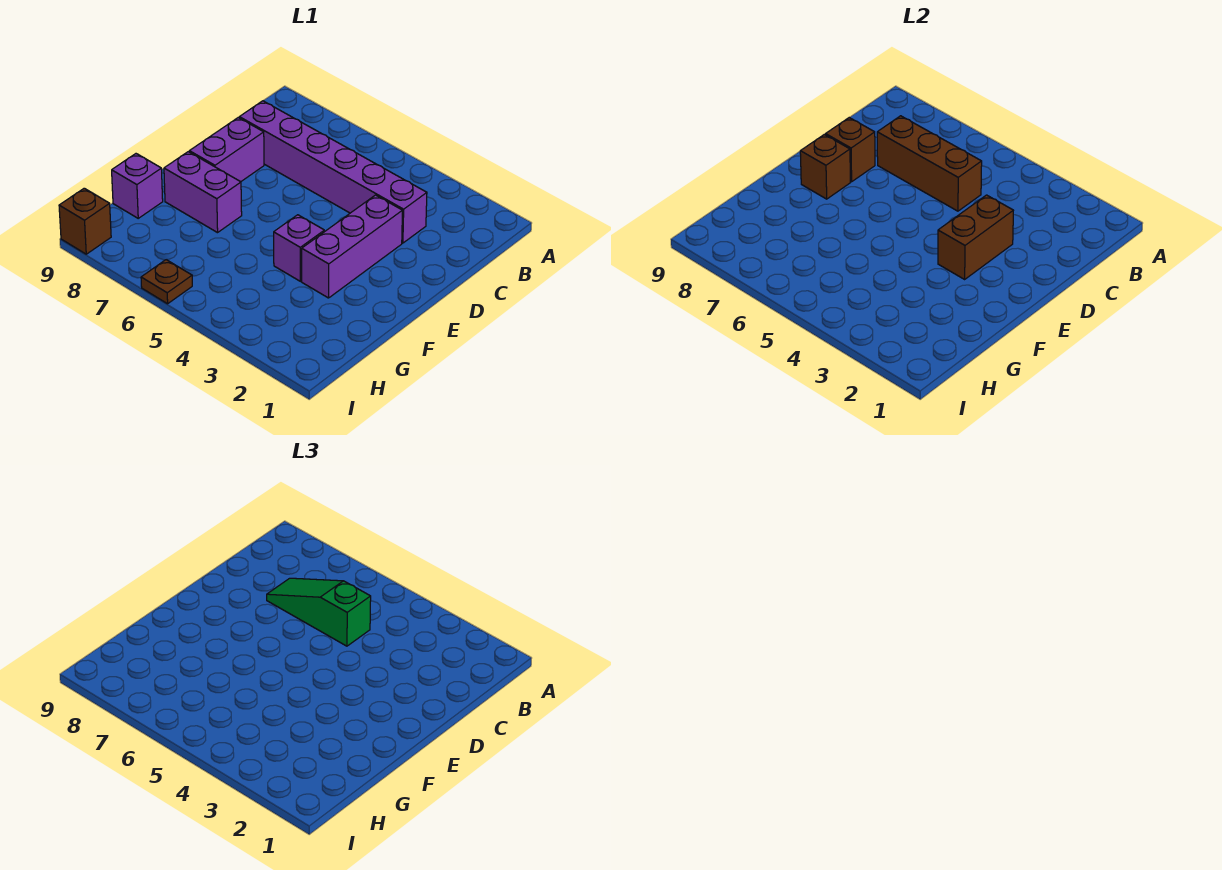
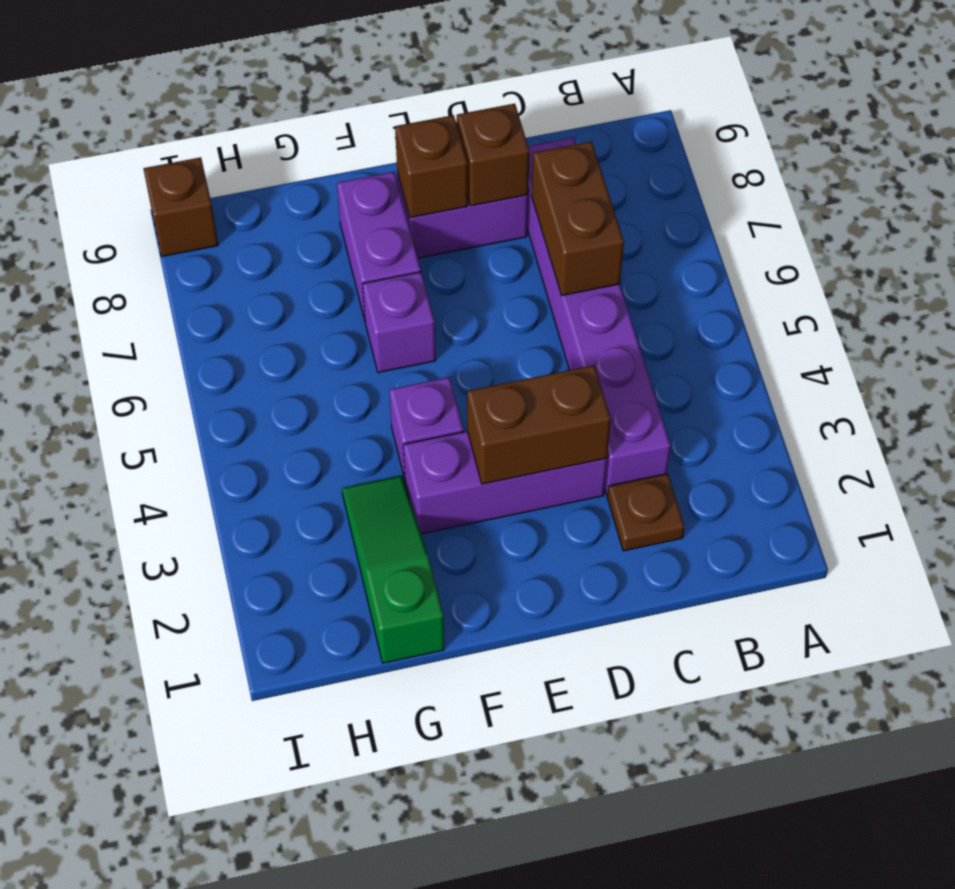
brown brick C5:C7 level 2 -> brown brick C6:C7 level 2
green slope C5:C7 level 3 top 5 -> green slope G1:G3 level 1 top 1
purple brick G9 level 1 -> purple brick F6 level 1
brown plate I6 level 1 -> brown plate C2 level 1

